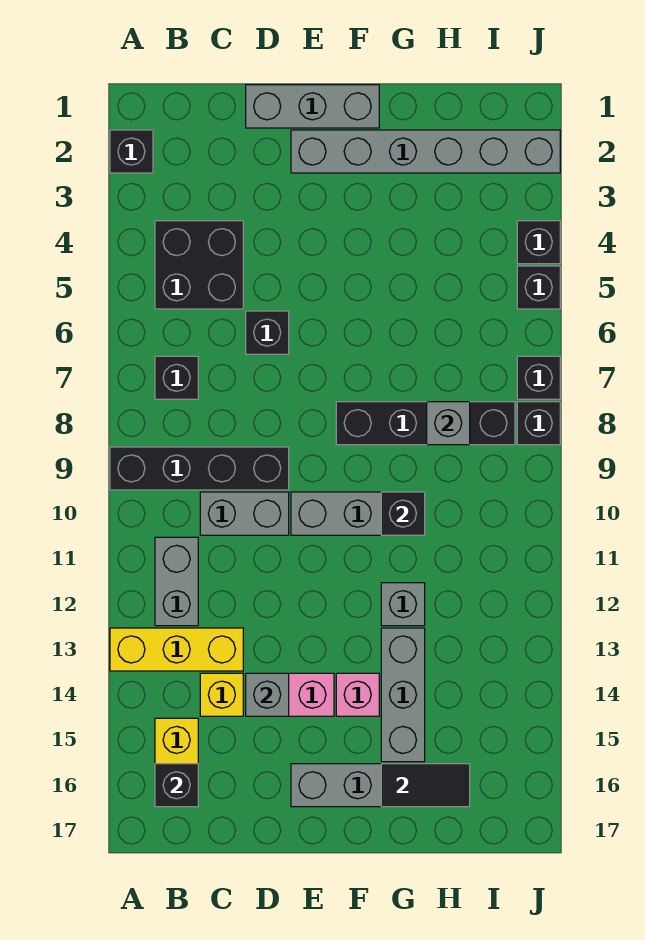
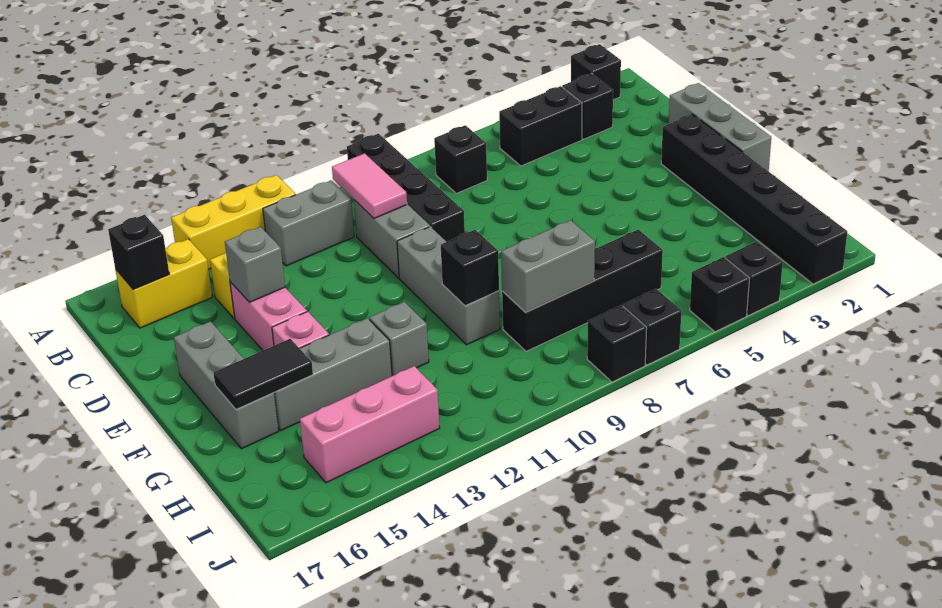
yellow brick A13:C13 level 1 -> yellow brick A12:A14 level 1
black brick B4:C5 level 1 -> black brick B4:B5 level 1
none -> pink tile B10:C10 level 2
black brick D6 level 1 -> black brick B3 level 1
grey brick E2:J2 level 1 -> black brick E2:J2 level 1
black brick F8:I8 level 1 -> black brick H6:H9 level 1
black tile G16:H16 level 2 -> black tile G15:G16 level 2
grey brick H8 level 2 -> grey brick H8:H9 level 2
none -> pink brick I13:I15 level 1

